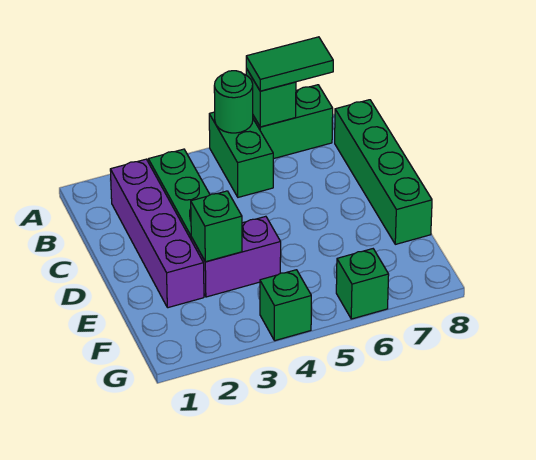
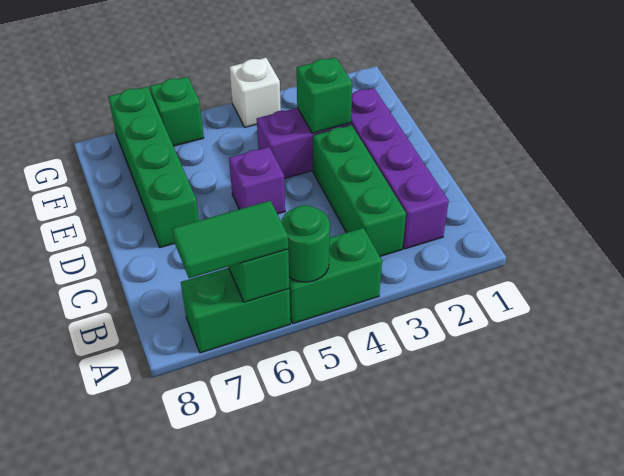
green brick A5:B5 level 1 -> green brick A4:A5 level 1
green brick B8:E8 level 1 -> green brick D7:G7 level 1
none -> purple brick D5 level 1
green brick G4 level 1 -> white brick G4 level 1

